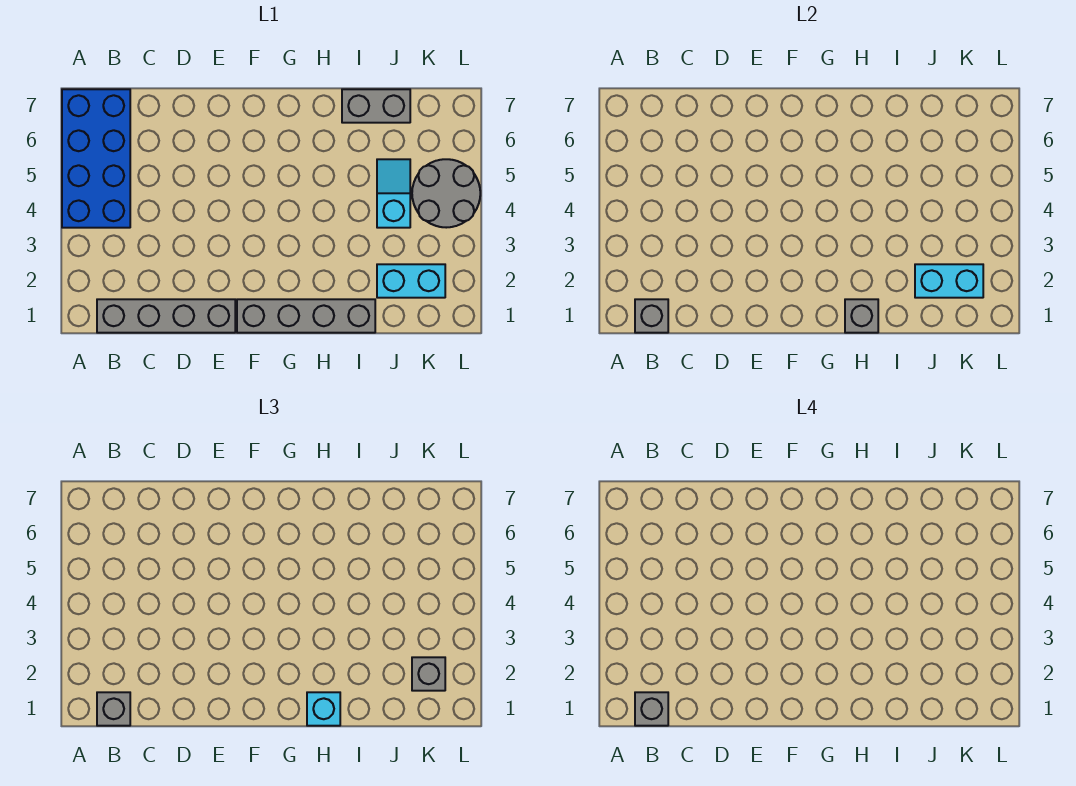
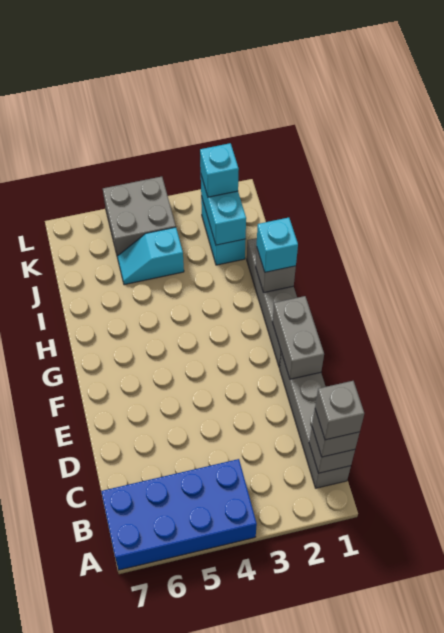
grey brick I7:J7 level 1 -> grey brick E1:F1 level 2
grey brick K2 level 3 -> cyan brick K2 level 3
grey round brick K4:L5 level 1 -> grey brick K4:L5 level 1

